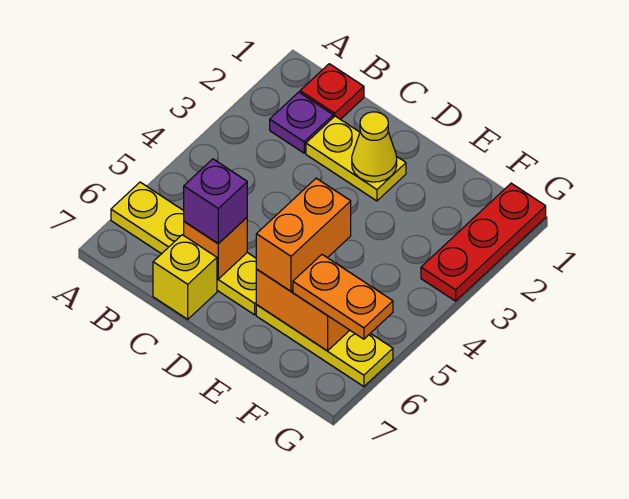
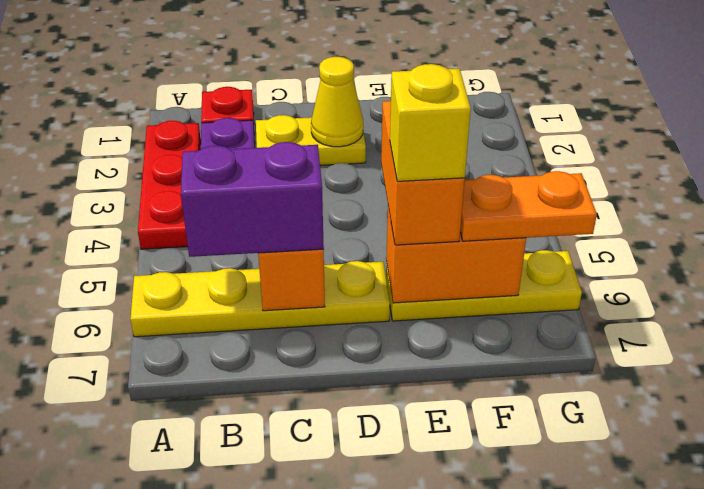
purple brick C6 level 3 -> purple brick B6:C6 level 3
yellow brick C7 level 1 -> yellow brick E6 level 4
red plate G1:G3 level 1 -> red plate A2:A4 level 1

